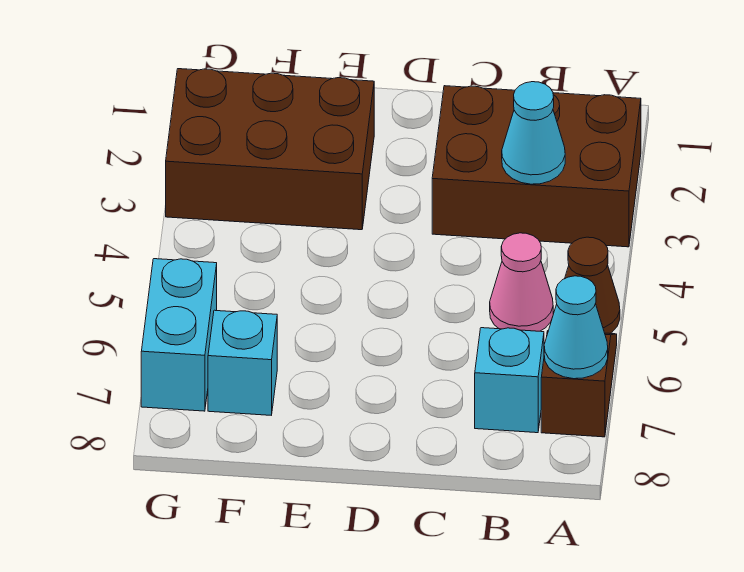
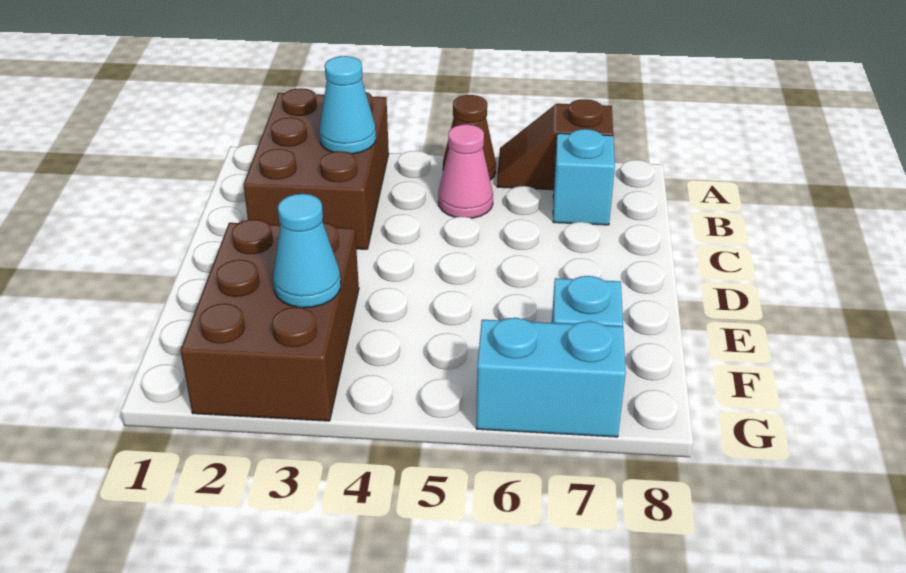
cyan cone A7 level 2 -> cyan cone F3 level 2

